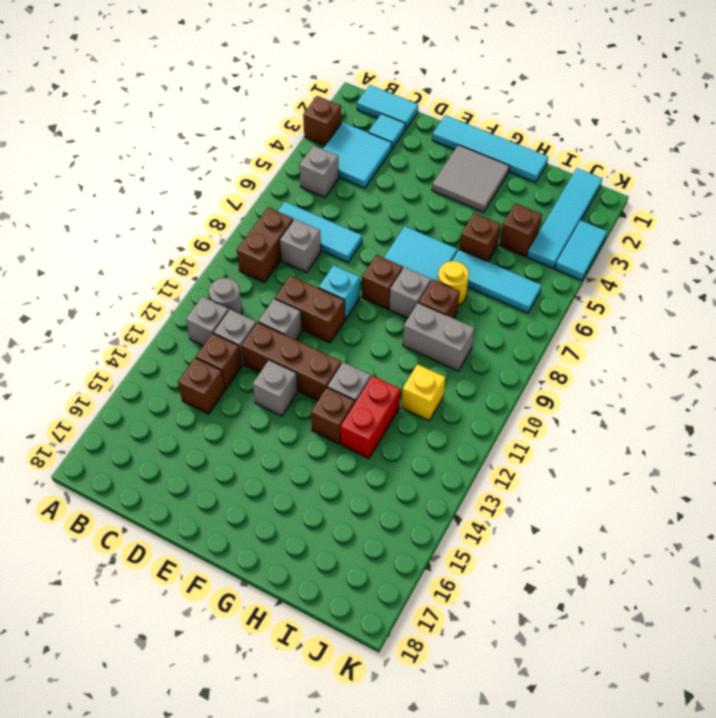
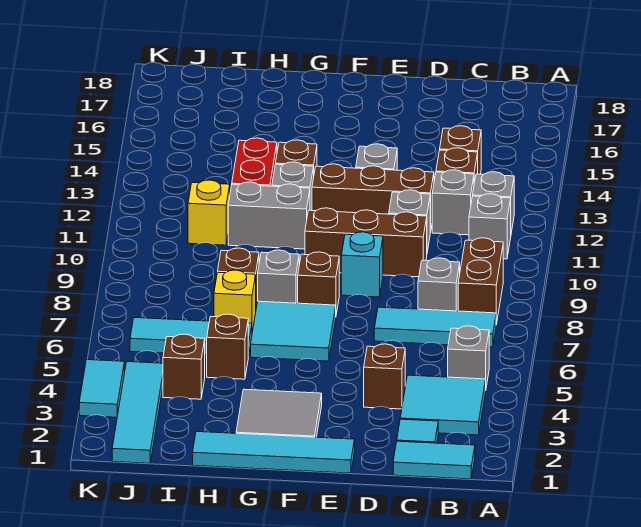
brown brick A3 level 1 -> brown brick D4 level 1
grey round brick B11 level 1 -> grey brick B11 level 1
brown brick D10:E10 level 1 -> brown brick D10:F10 level 1
yellow round brick H7 level 1 -> yellow brick H7 level 1
grey brick H9:I9 level 1 -> grey brick G11:H11 level 1

